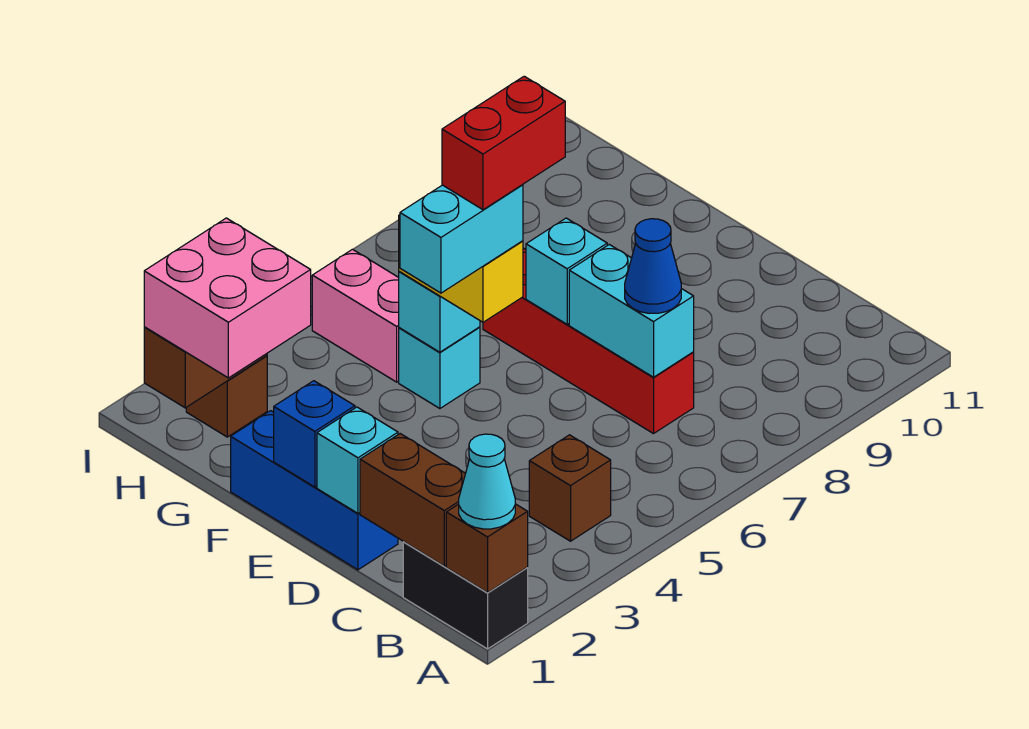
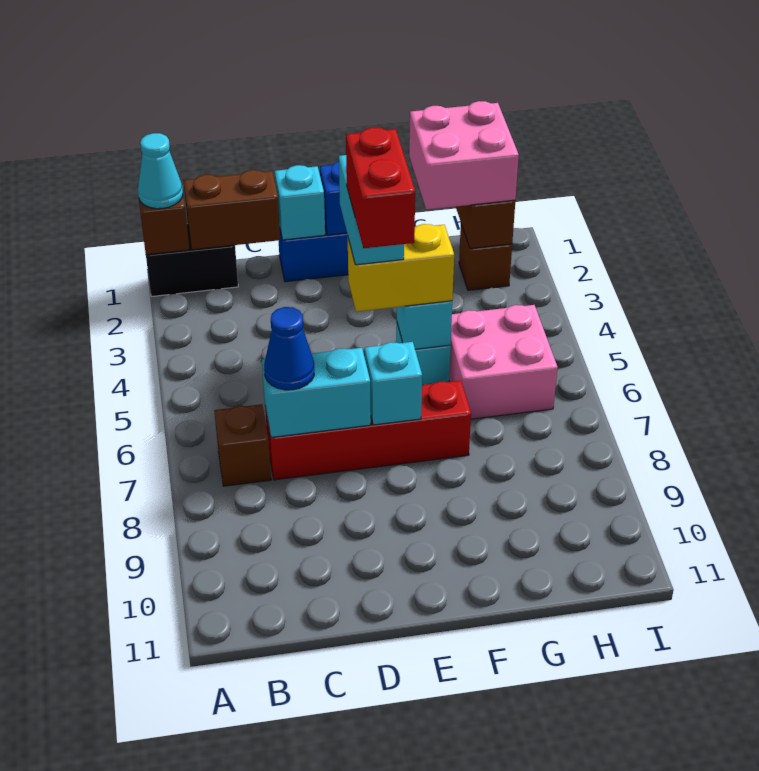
brown brick B4 level 1 -> brown brick B7 level 1
pink brick G5:H5 level 1 -> pink brick G5:H6 level 1

